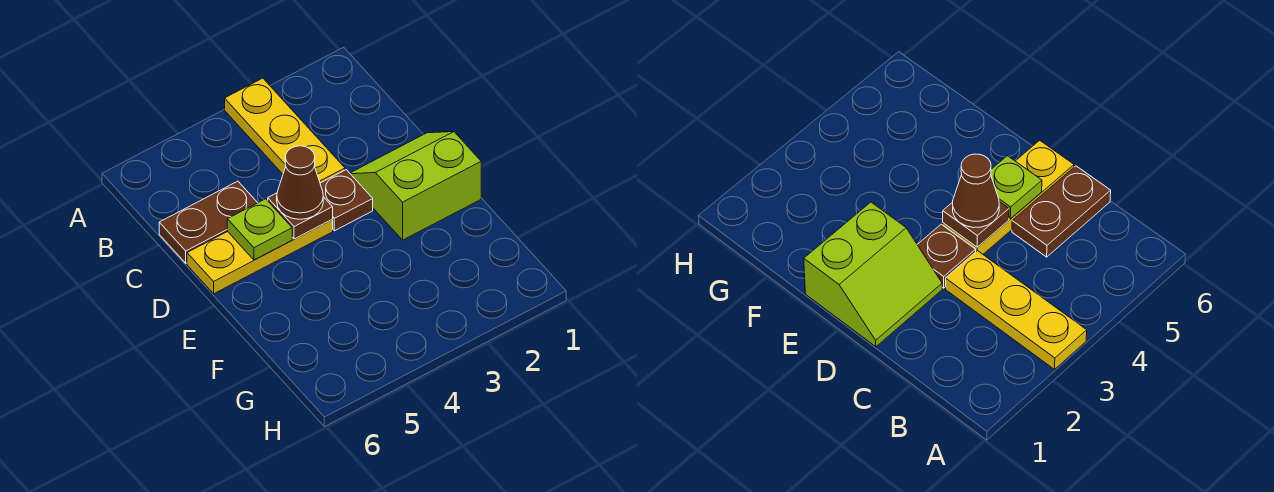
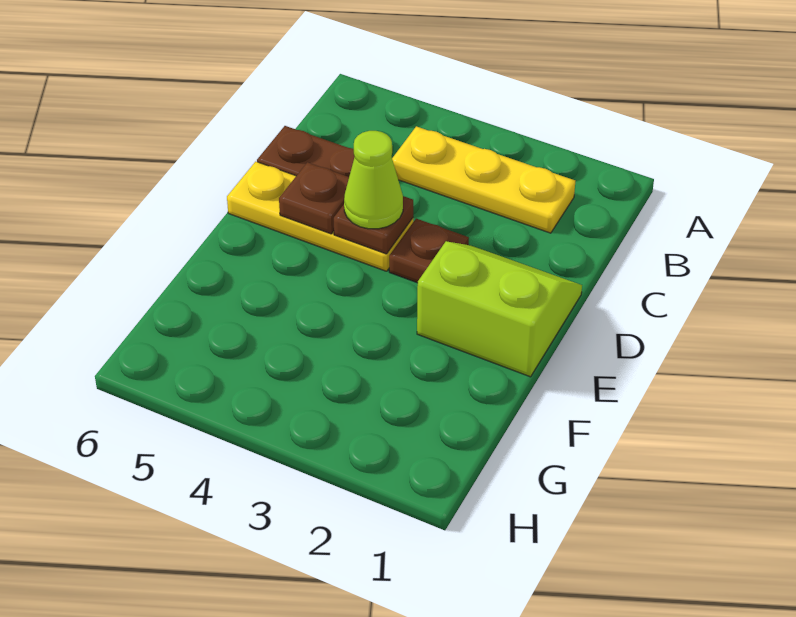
yellow plate A3:C3 level 1 -> yellow plate B2:B4 level 1
brown cone D4 level 3 -> lime cone D4 level 3
lime plate D5 level 2 -> brown plate D5 level 2

